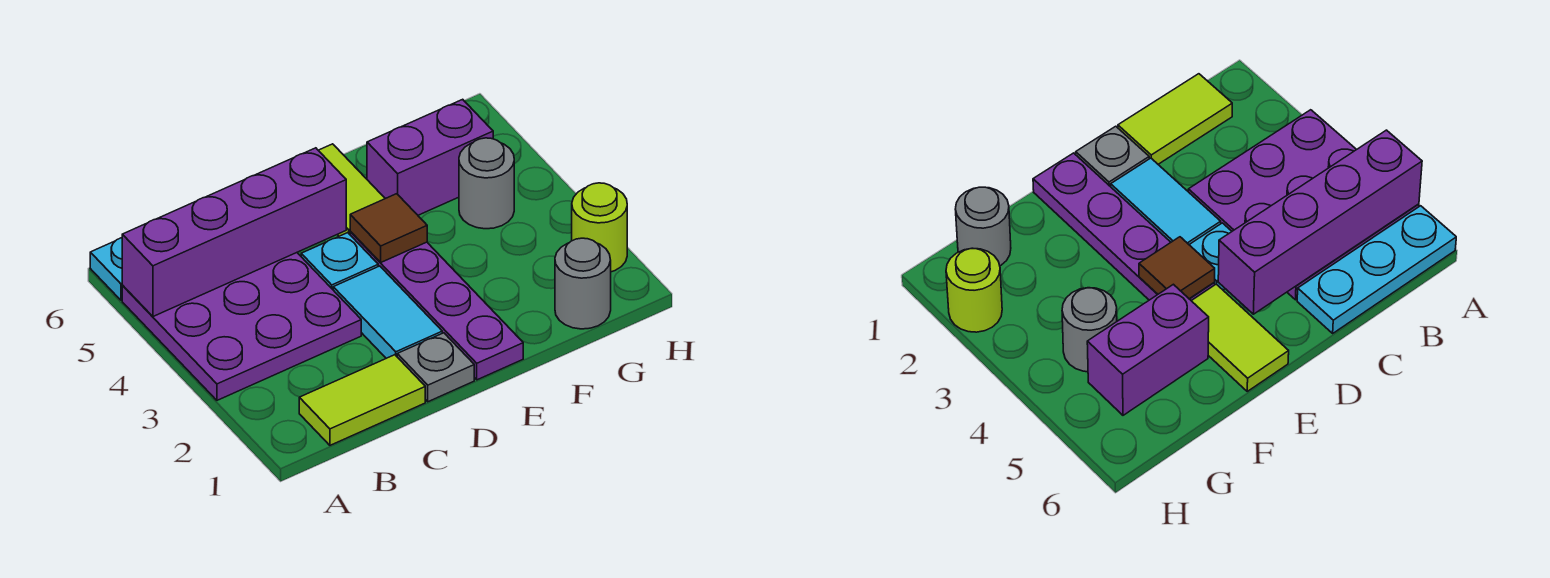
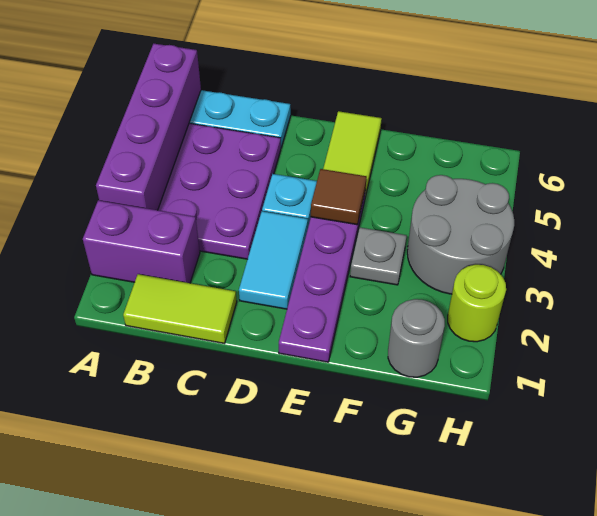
purple brick A5:D5 level 2 -> purple brick A3:A6 level 2
grey plate D1 level 1 -> grey plate F3 level 1
purple brick F5:G5 level 1 -> purple brick A2:B2 level 1
grey round brick G4 level 1 -> grey round brick G3:H4 level 1

